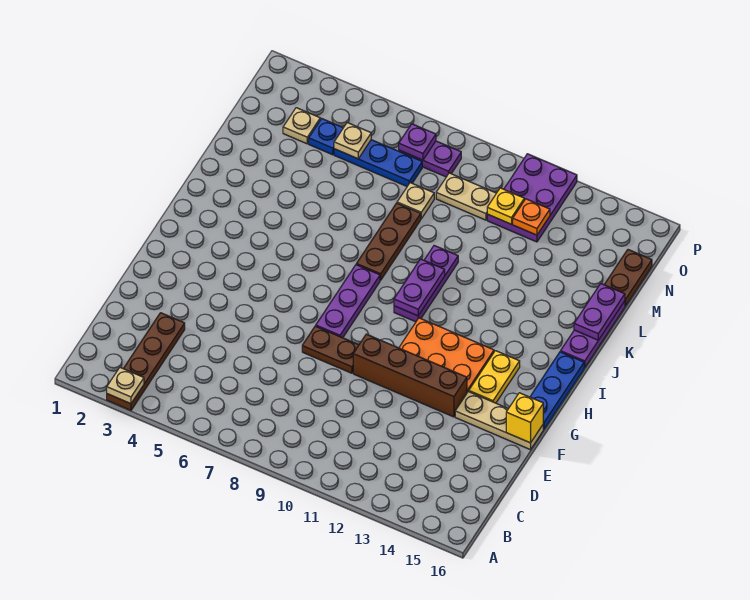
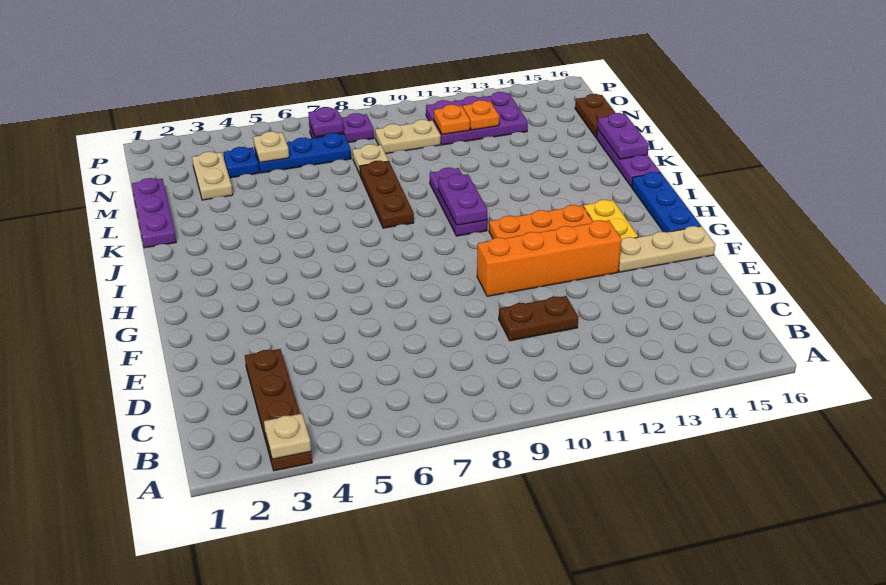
brown plate F8:F9 level 1 -> brown plate D10:D11 level 1
brown brick F10:F13 level 1 -> orange brick F10:F13 level 1
yellow brick F16 level 2 -> none
purple plate G8:I8 level 1 -> purple plate K1:M1 level 1
tan plate N3 level 1 -> tan plate M3:N3 level 1
purple plate N11:P12 level 1 -> purple plate N11:O13 level 1
yellow plate N11 level 2 -> orange plate N11 level 2

